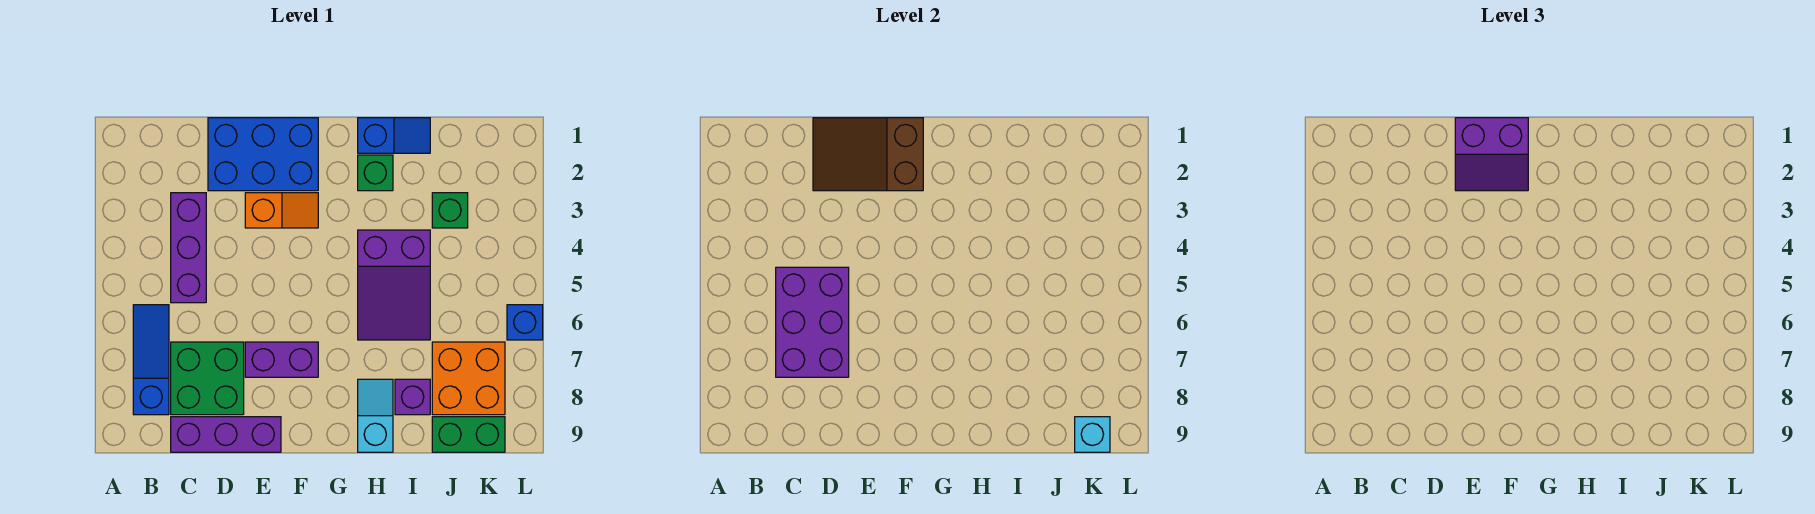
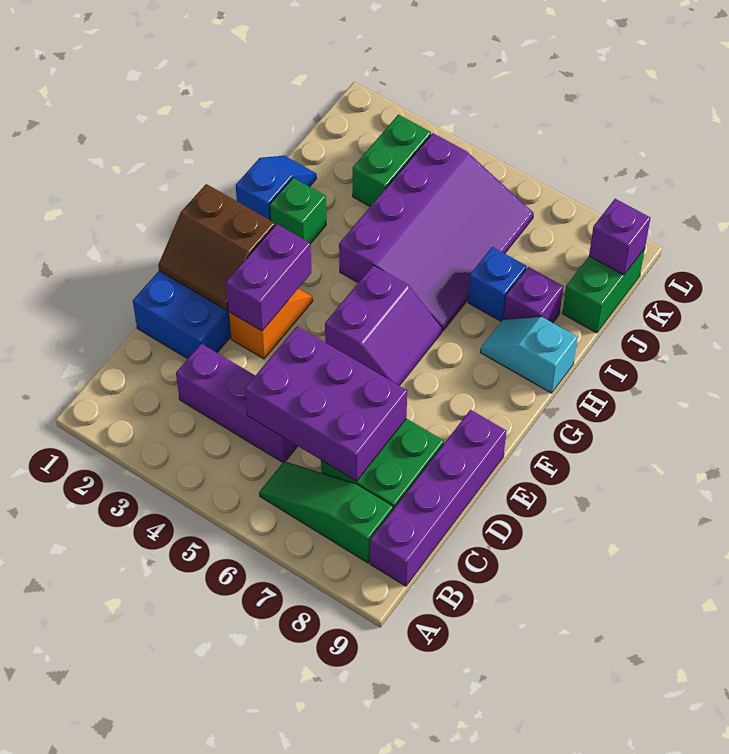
blue slope B6:B8 level 1 top 8 -> green slope B6:B8 level 1 top 8
purple brick C9:E9 level 1 -> purple brick B9:E9 level 1
brown slope D1:F2 level 2 top F -> brown slope E1:F2 level 2 top F
purple slope E1:F2 level 3 top 1 -> purple slope F5:G6 level 1 top 5
purple brick E7:F7 level 1 -> purple brick E3:F3 level 2
purple slope H4:I6 level 1 top 4 -> purple slope H4:K6 level 1 top 4
green brick J3 level 1 -> green brick J3:K3 level 1
orange brick J7:K8 level 1 -> none
cyan brick K9 level 2 -> purple brick K9 level 2
blue brick L6 level 1 -> blue brick I7 level 1

